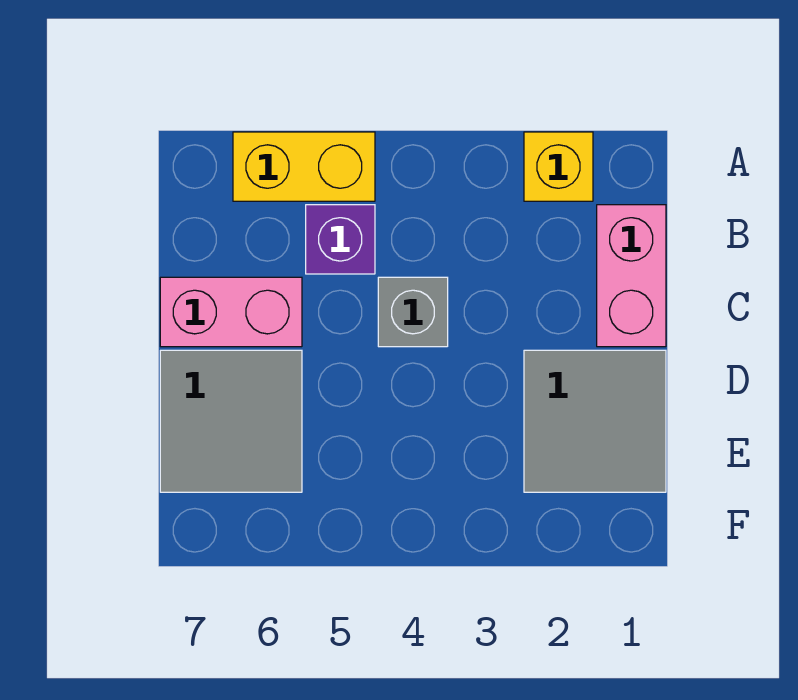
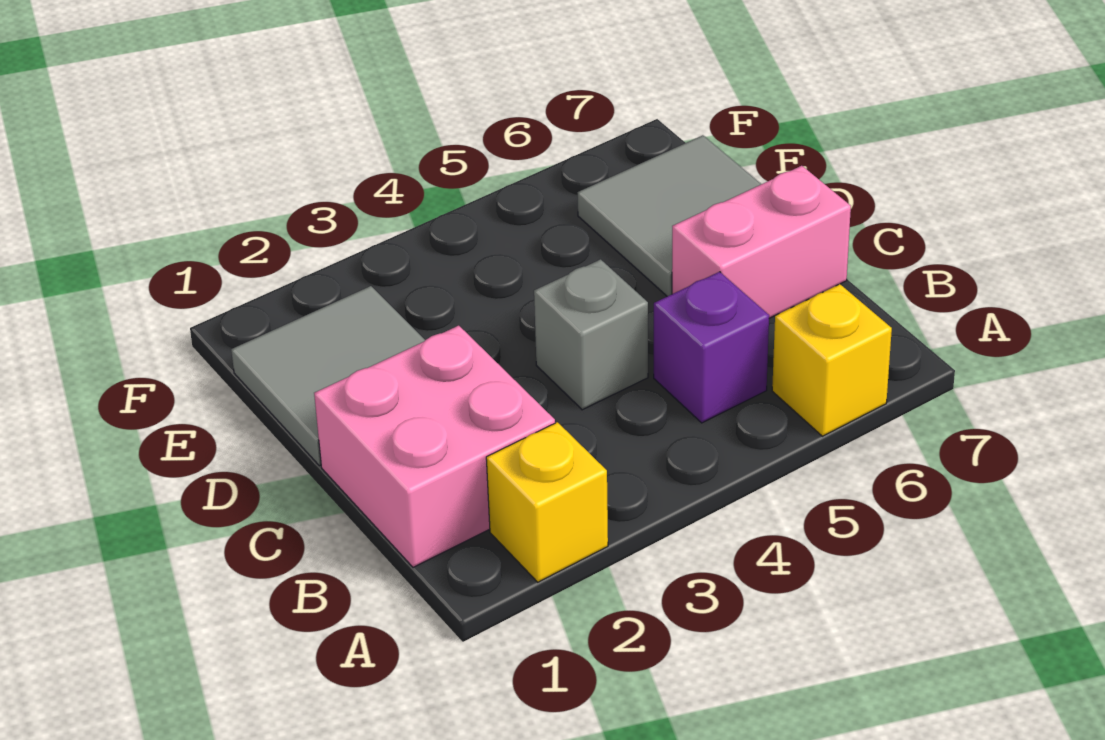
yellow brick A5:A6 level 1 -> yellow brick A6 level 1
pink brick B1:C1 level 1 -> pink brick B1:C2 level 1

